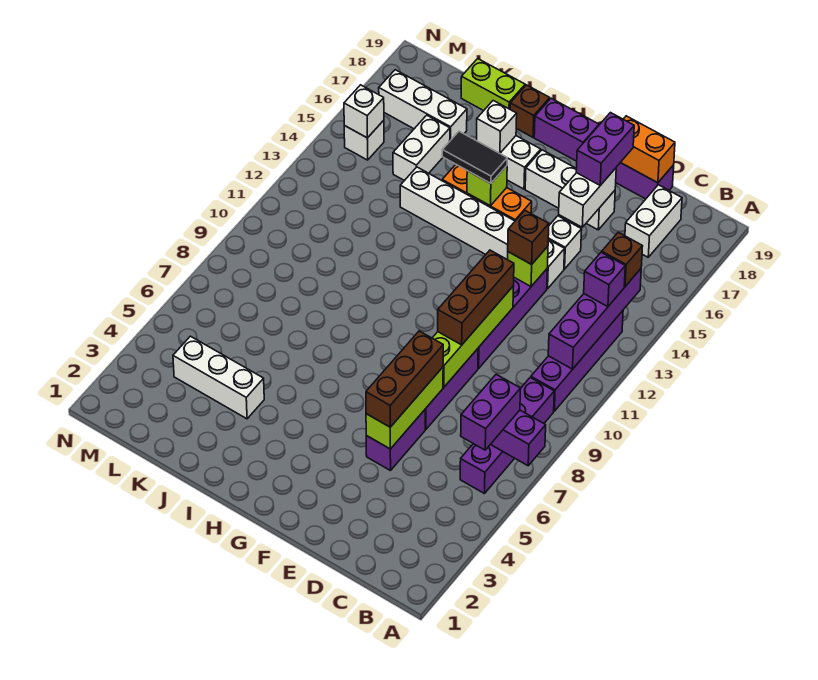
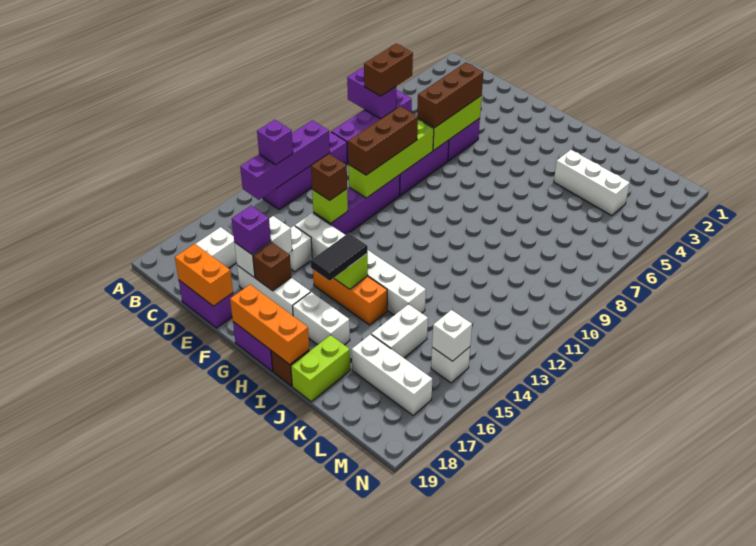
purple brick B6:B7 level 3 -> brown brick B6:B7 level 3
brown brick B14 level 3 -> brown brick F17 level 2
purple brick E17:E18 level 3 -> purple brick E17 level 3
none -> orange brick G19:I19 level 2
black tile H15:I15 level 3 -> black tile H15:H16 level 3
white brick I17 level 2 -> none
lime brick J19:K19 level 1 -> lime brick J18:J19 level 1

